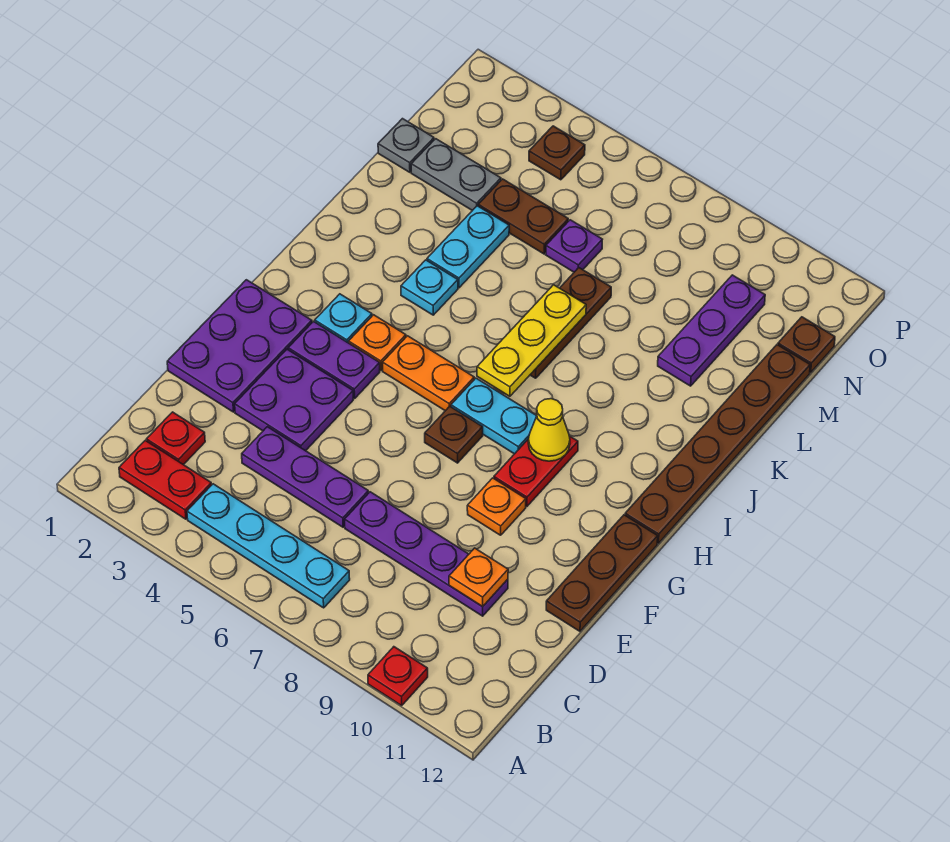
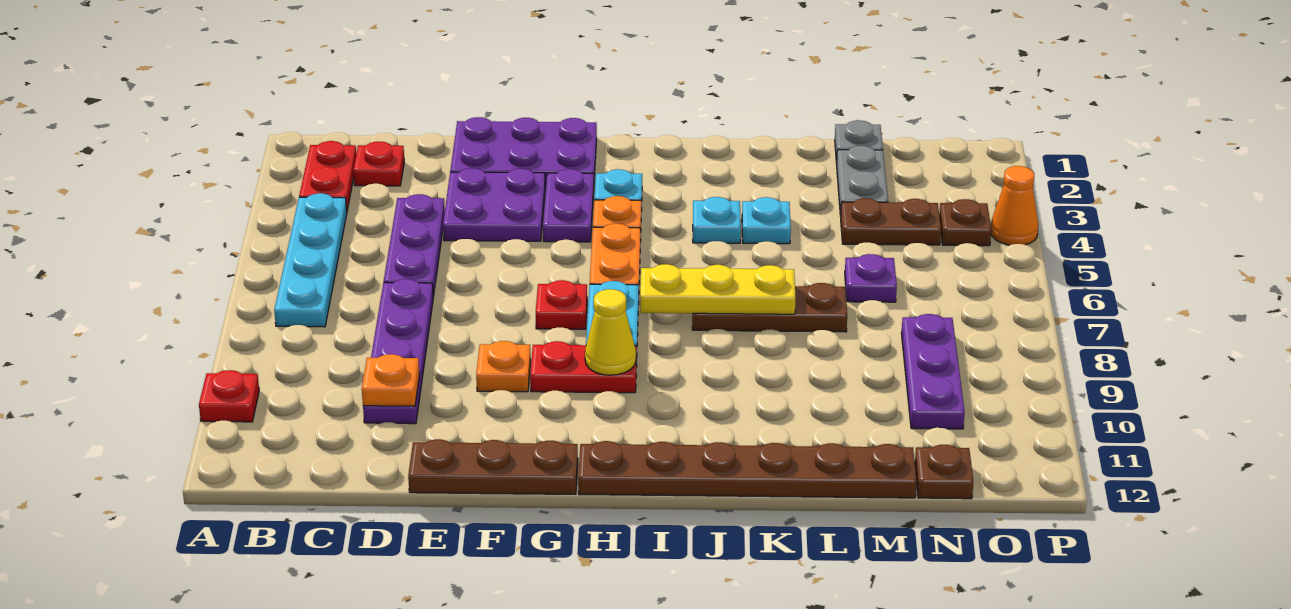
brown plate G7 level 1 -> red plate G7 level 1
cyan plate K4:L4 level 1 -> cyan plate K4 level 1
purple plate L10:N10 level 1 -> purple plate N8:N10 level 1
brown plate M4:M5 level 1 -> brown plate M4:N4 level 1
none -> orange cone P4 level 1

